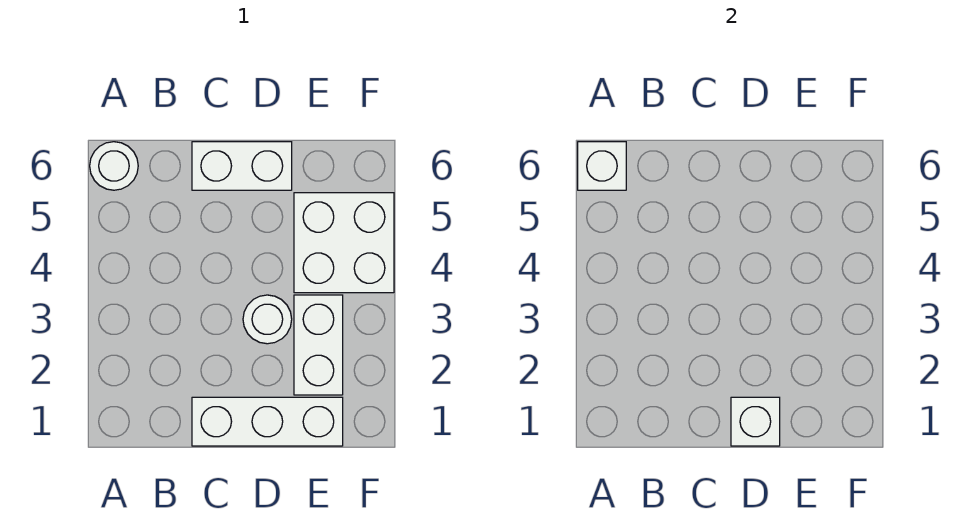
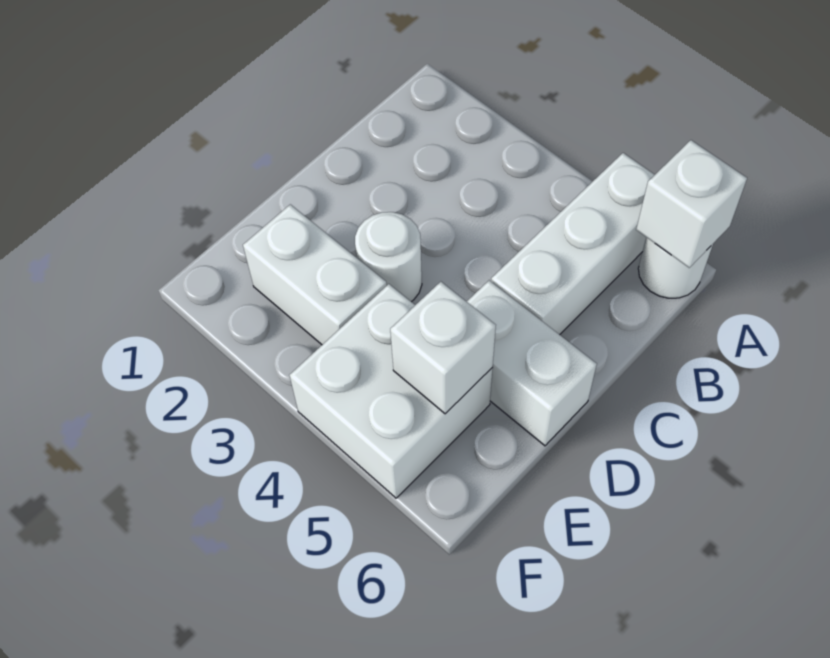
white brick C1:E1 level 1 -> white brick A5:C5 level 1
white brick C6:D6 level 1 -> white brick D5:D6 level 1
white brick D1 level 2 -> white brick E5 level 2

